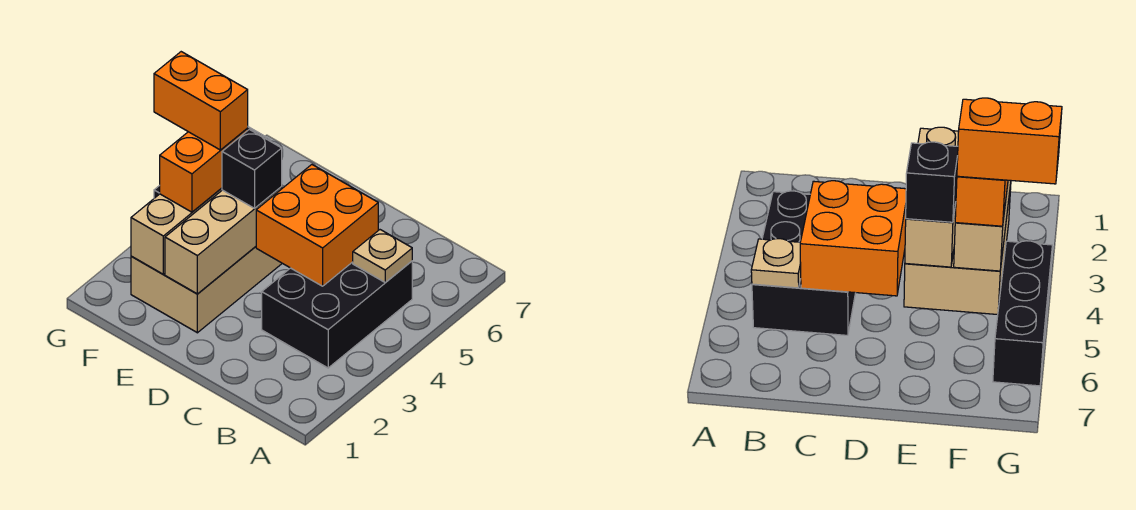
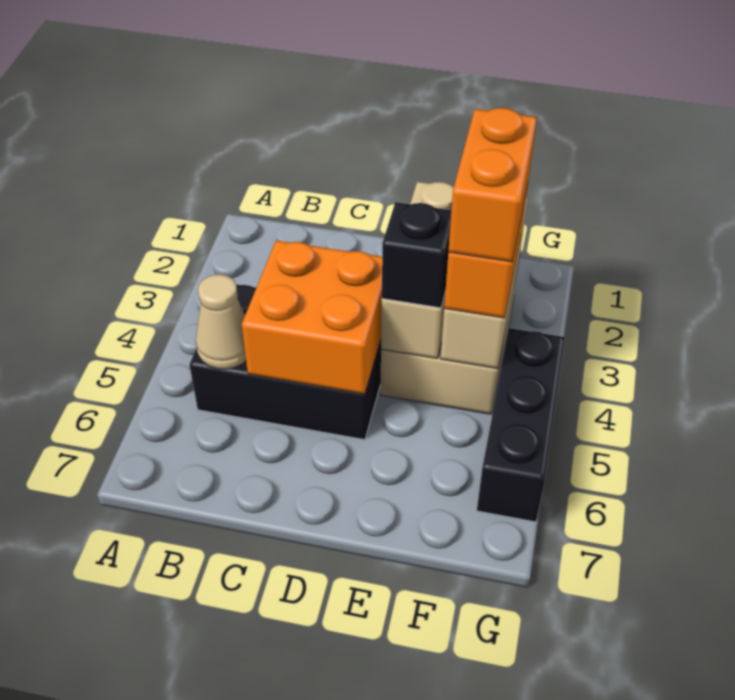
black brick B3:C5 level 1 -> black brick B4:D5 level 1
tan plate B5 level 2 -> tan cone B5 level 2
orange brick F4:G4 level 4 -> orange brick F3:F4 level 4

